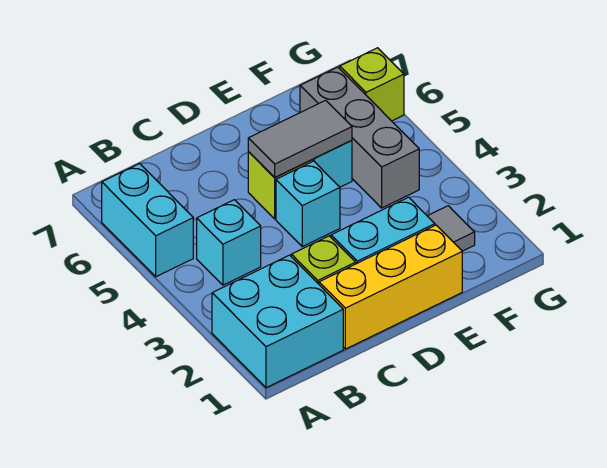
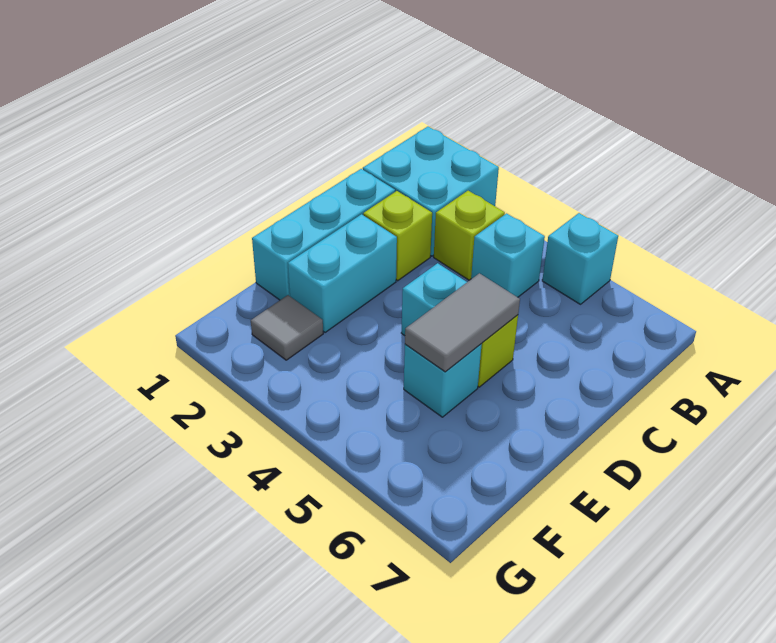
cyan brick A5:A6 level 1 -> cyan brick A5 level 1
yellow brick C1:E1 level 1 -> cyan brick C1:E1 level 1
grey brick F4:F6 level 1 -> none
lime brick G6 level 1 -> lime brick B3 level 1

